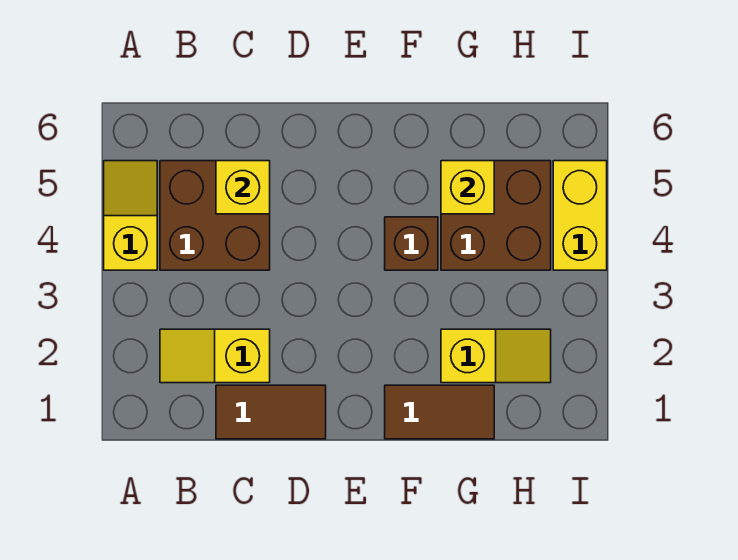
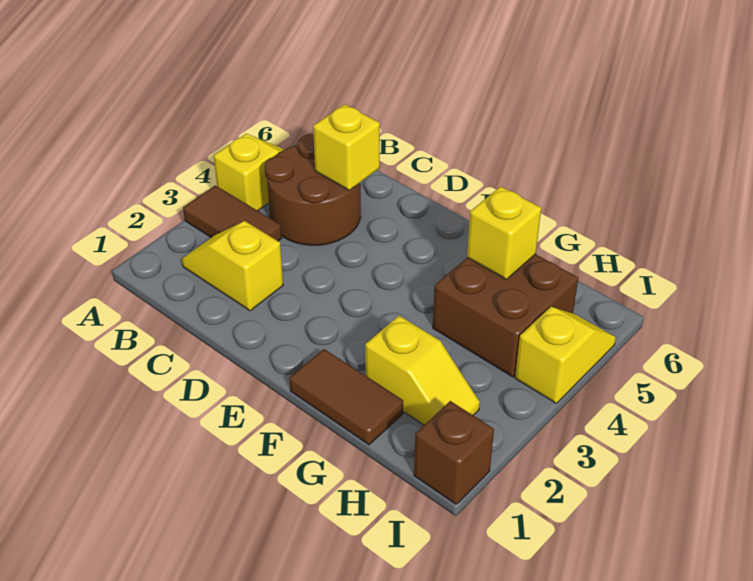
brown brick B4:C5 level 1 -> brown round brick B4:C5 level 1
brown tile C1:D1 level 1 -> brown tile A3:B3 level 1
brown brick F4 level 1 -> brown brick I1 level 1
yellow brick I4:I5 level 1 -> yellow slope I4:I5 level 1 top 4

